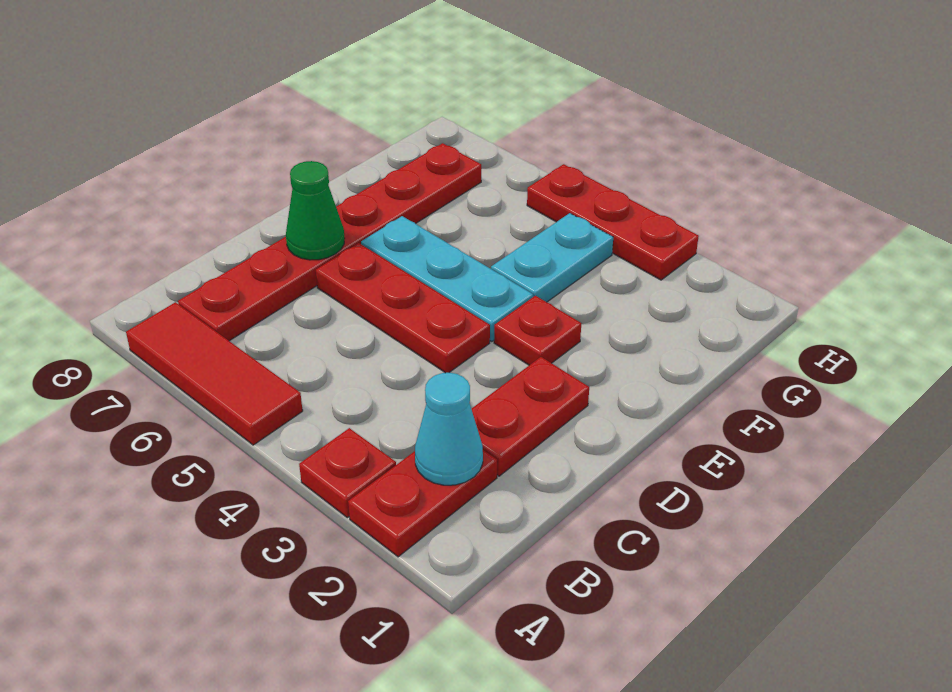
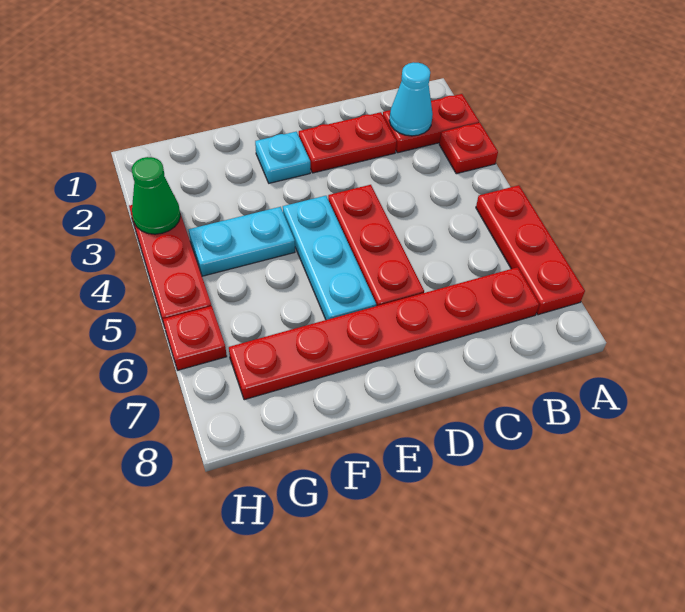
red tile A5:A7 level 1 -> red plate A5:A7 level 1
green cone D7 level 2 -> green cone H3 level 2
none -> cyan plate E2 level 1
red plate E3 level 1 -> red plate H6 level 1

